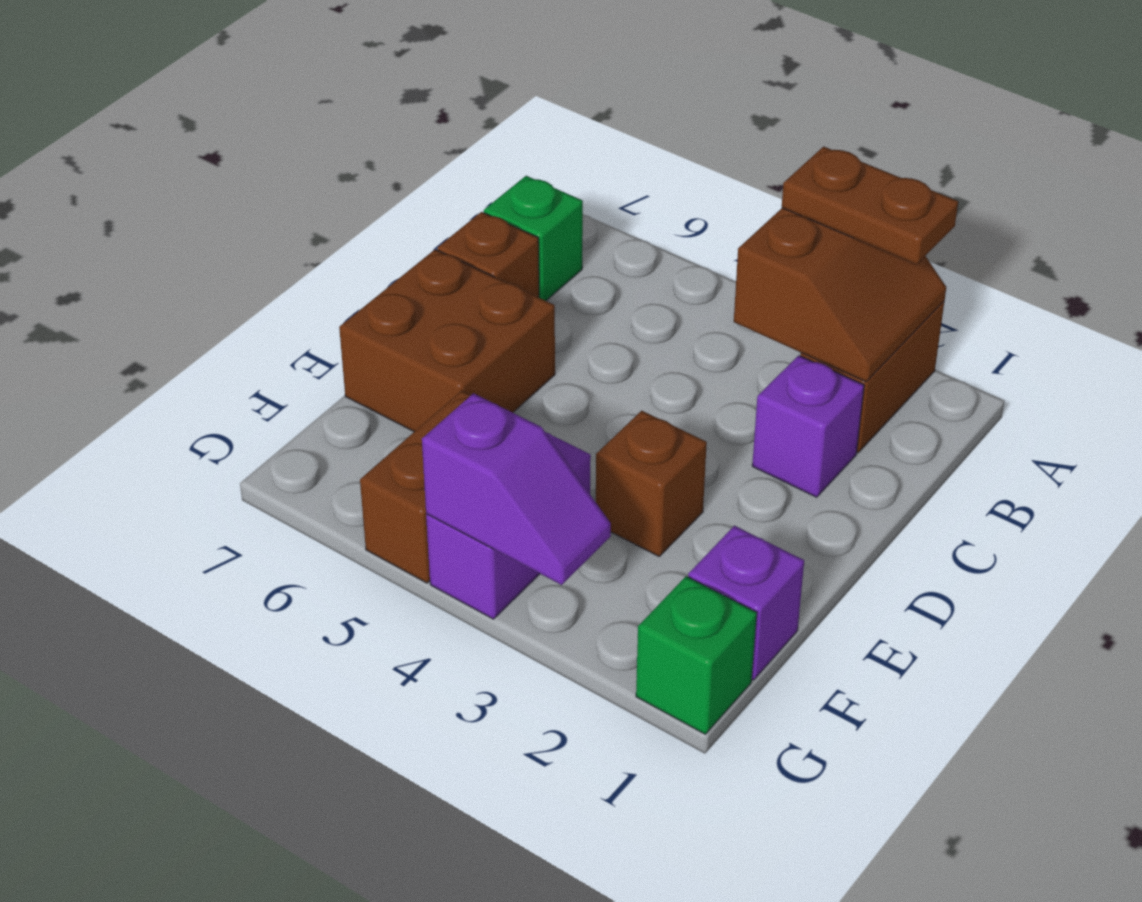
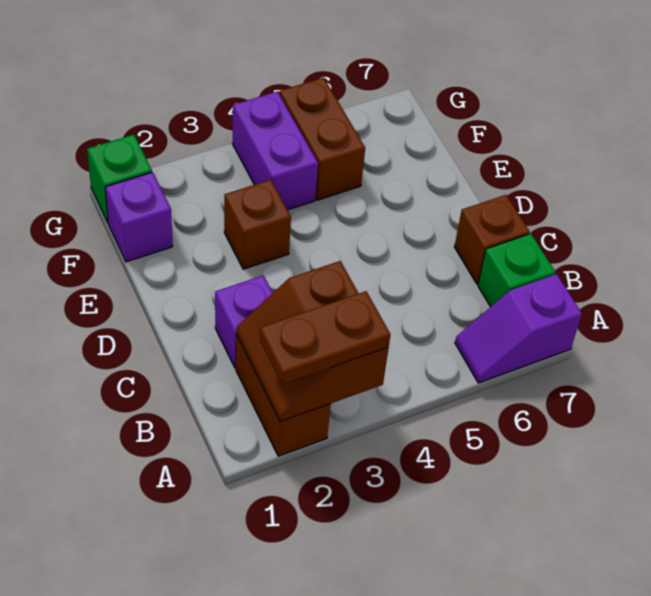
brown brick D6:E7 level 1 -> none
purple slope G3:G4 level 2 top 4 -> purple slope A6:A7 level 1 top 7

